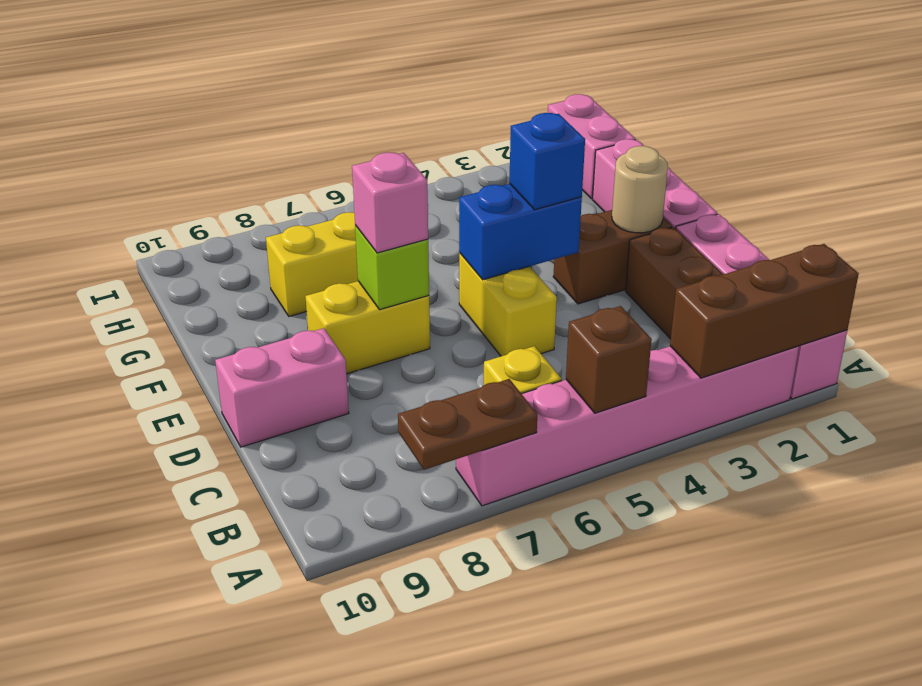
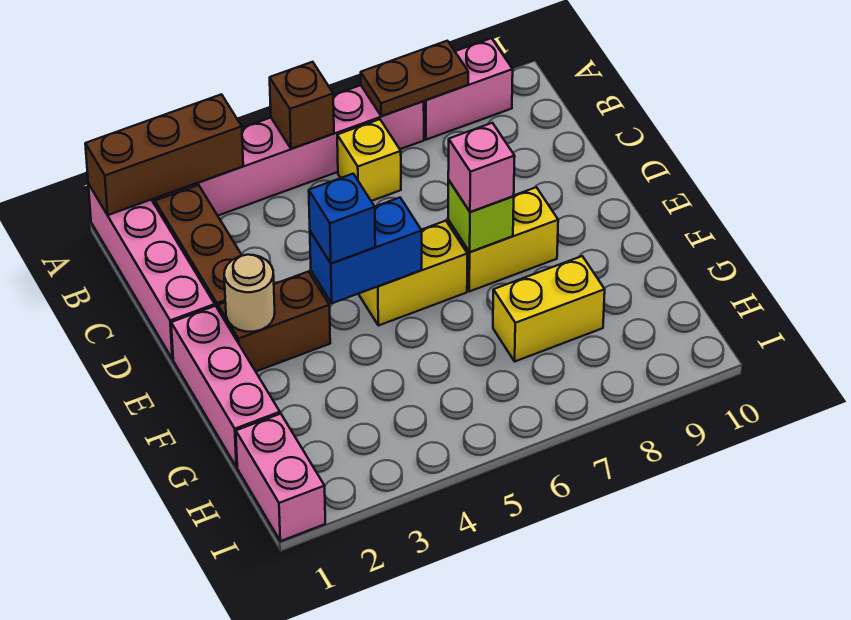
yellow brick D5:E5 level 1 -> yellow brick E5:E6 level 1
pink brick D9:D10 level 1 -> pink brick A8:A9 level 1

